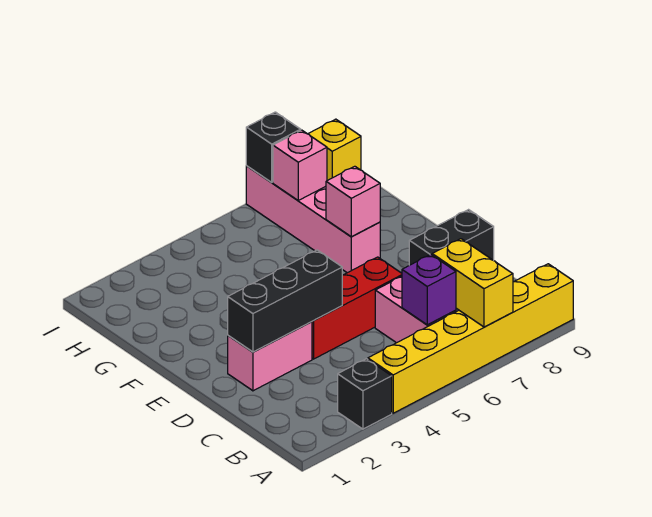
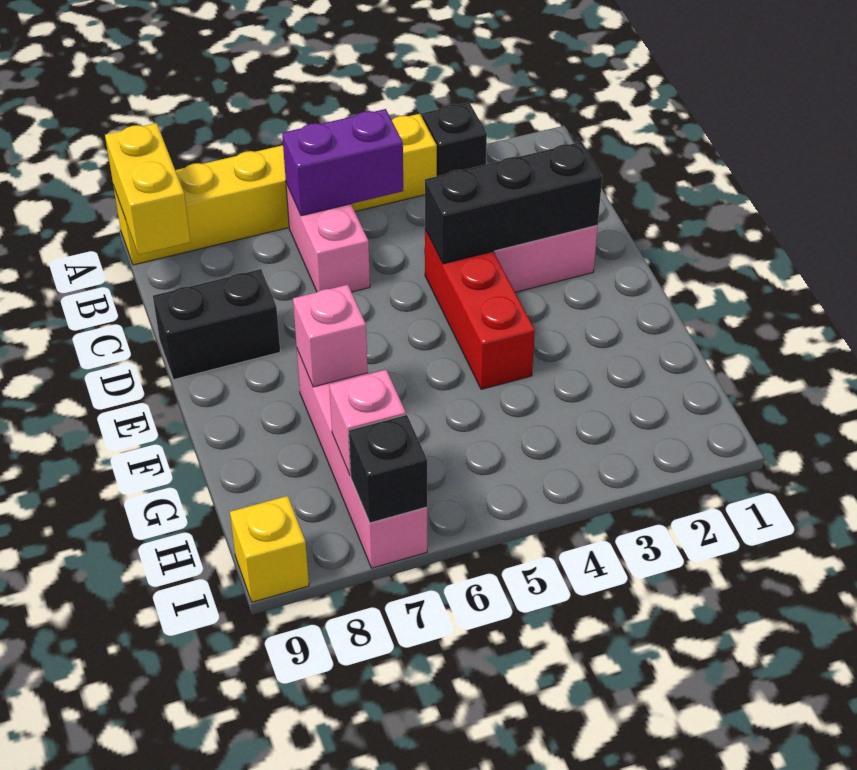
yellow brick A7:B7 level 2 -> yellow brick A9:B9 level 2
purple brick B6 level 2 -> purple brick B5:B6 level 2
red brick D4:D6 level 1 -> red brick D4:F4 level 1

